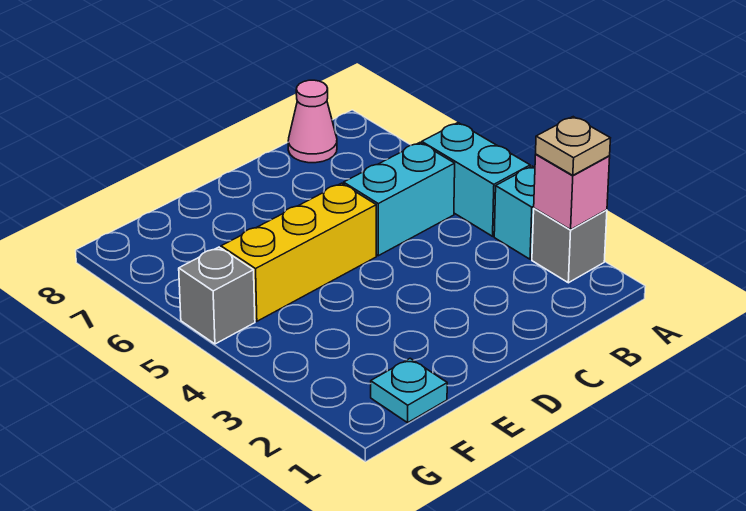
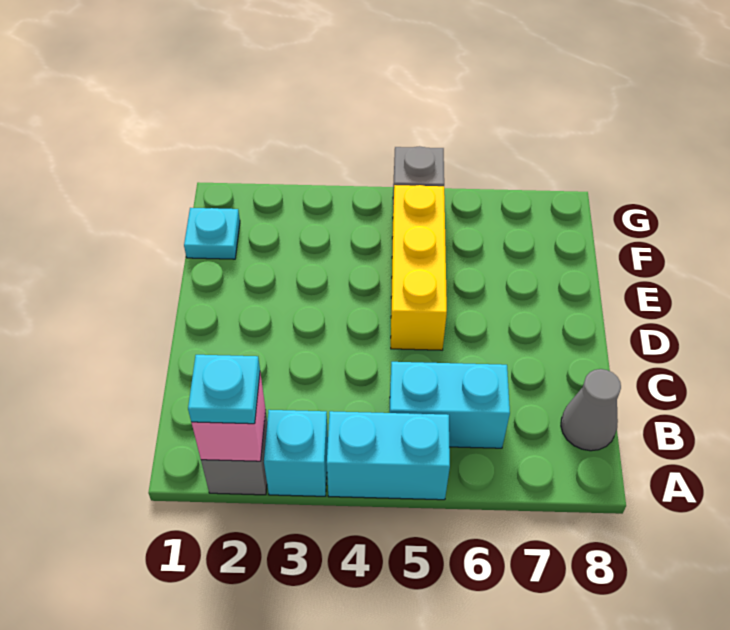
tan plate A2 level 3 -> cyan plate A2 level 3
cyan brick B5:C5 level 1 -> cyan brick B5:B6 level 1
pink cone B8 level 1 -> grey cone B8 level 1

